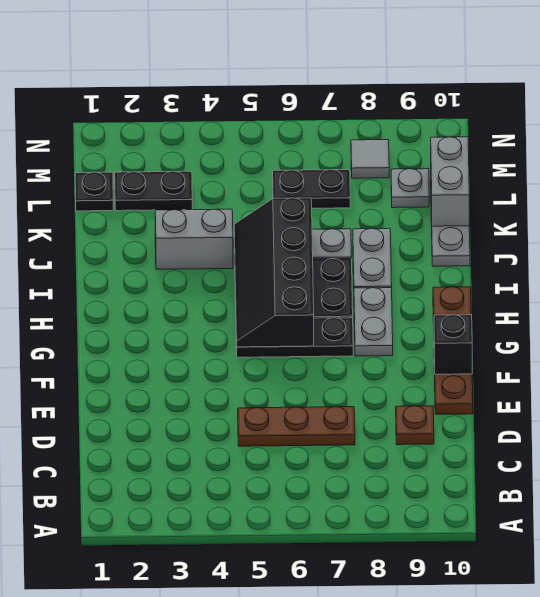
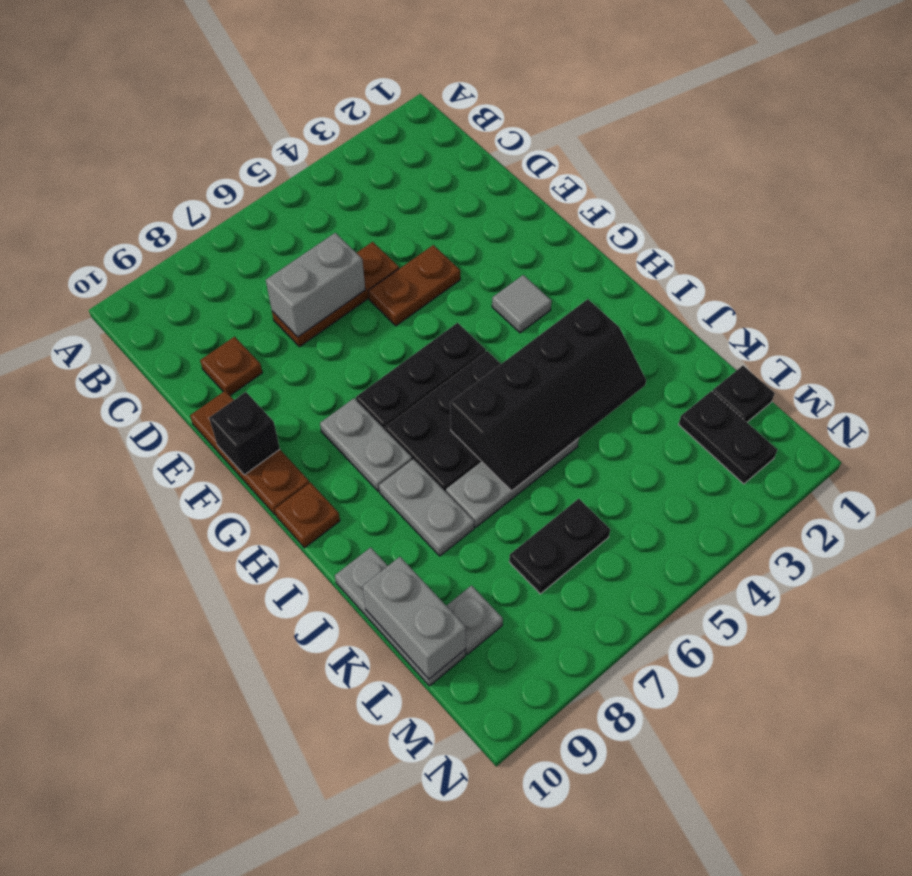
none -> brown plate E4:E5 level 1
black slope G5:J6 level 2 top 6 -> black slope I3:J6 level 2 top I
grey brick J3:J4 level 1 -> grey brick D6:D7 level 2
black plate L2:L3 level 1 -> black plate L2:M2 level 1
grey tile M8 level 1 -> grey tile G3 level 1

